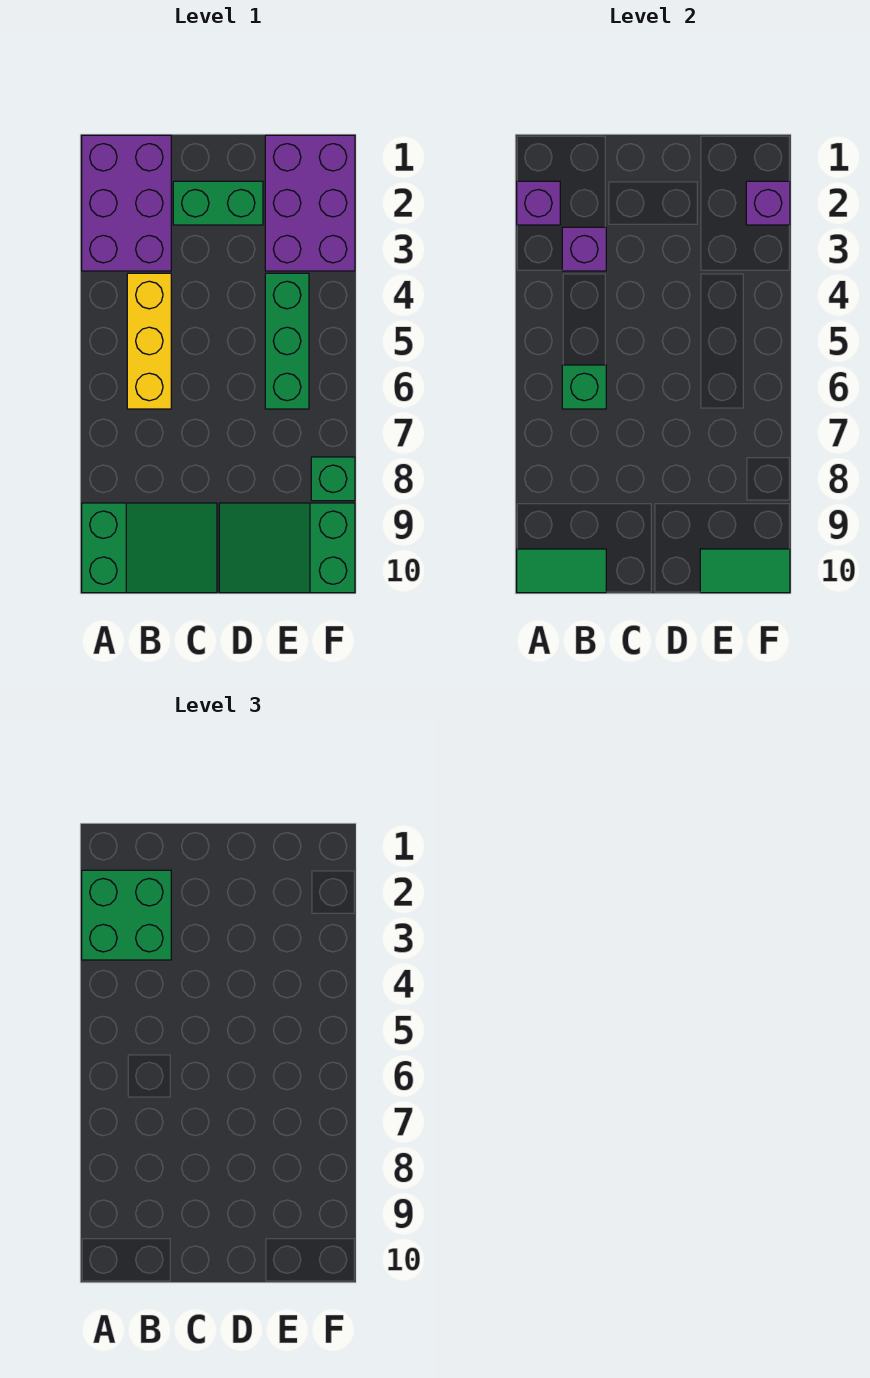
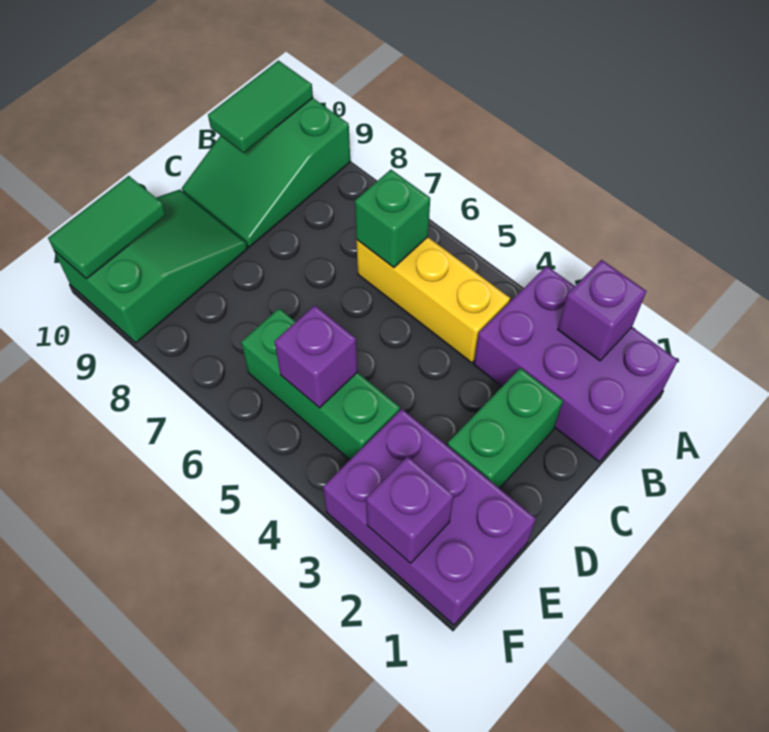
green brick A2:B3 level 3 -> none
purple brick B3 level 2 -> purple brick E5 level 2
green brick F8 level 1 -> none

